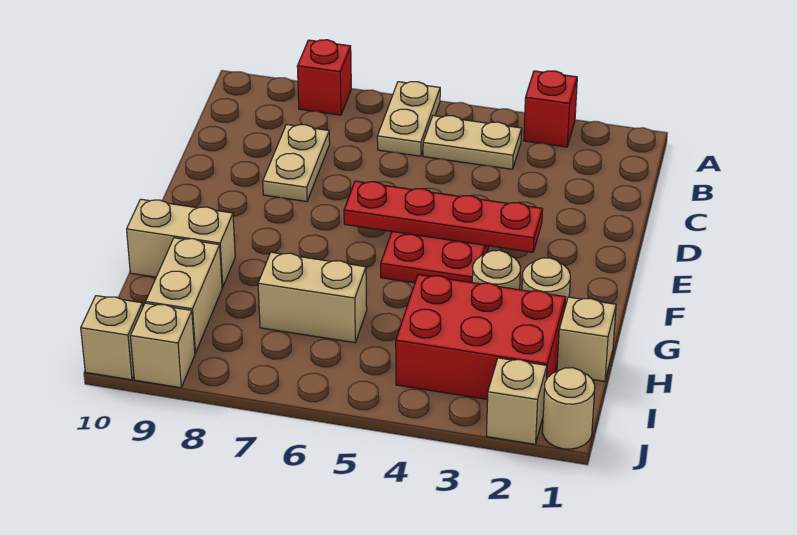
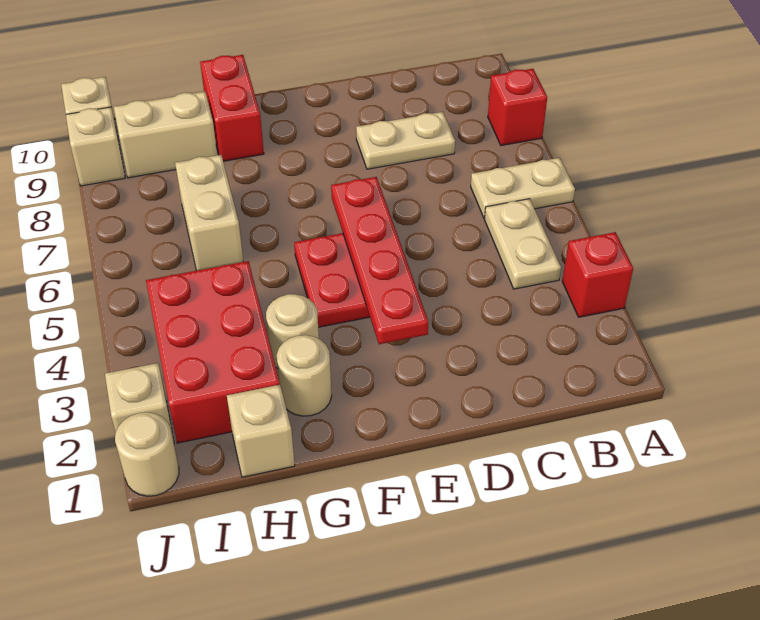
tan brick G9:G10 level 1 -> red brick G9:G10 level 1

